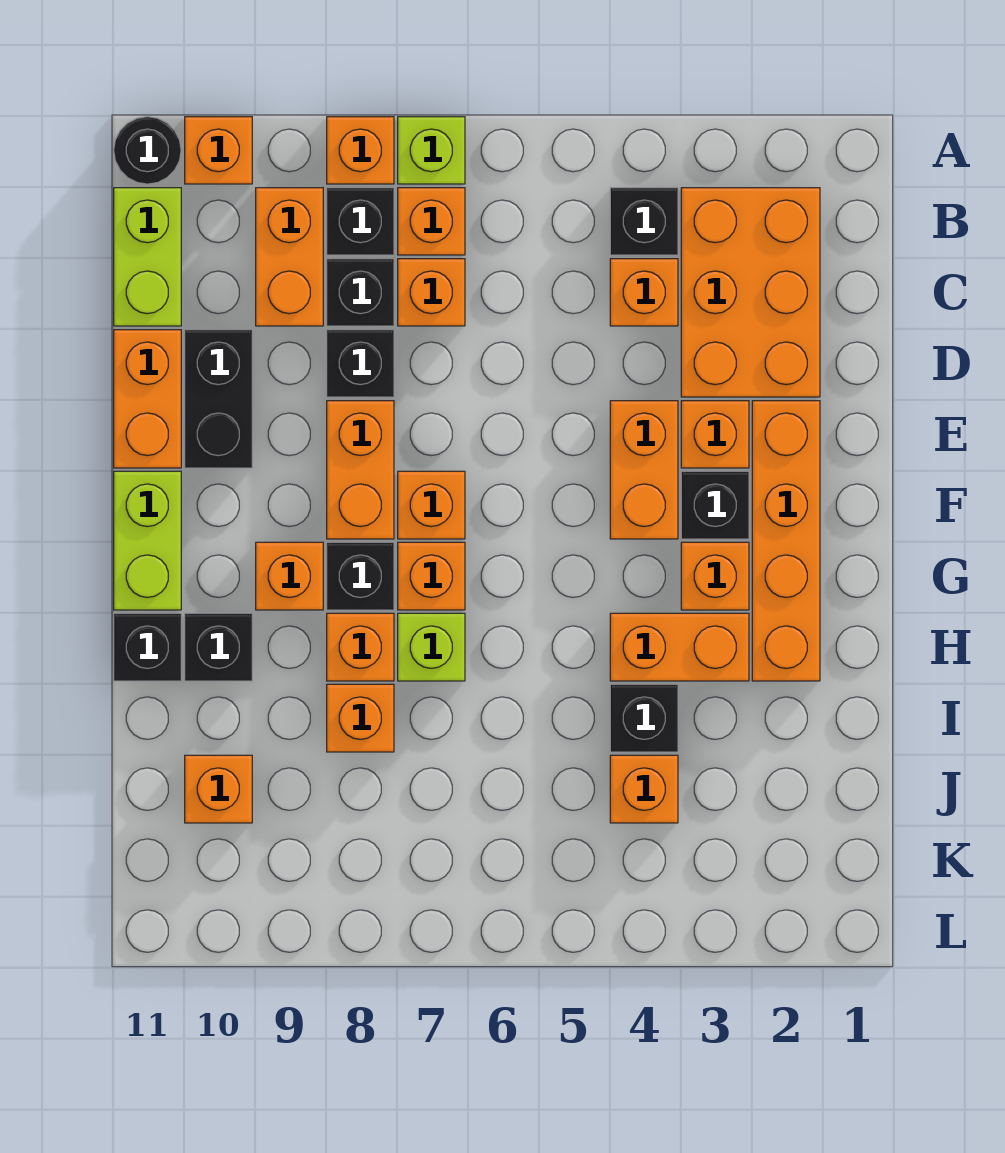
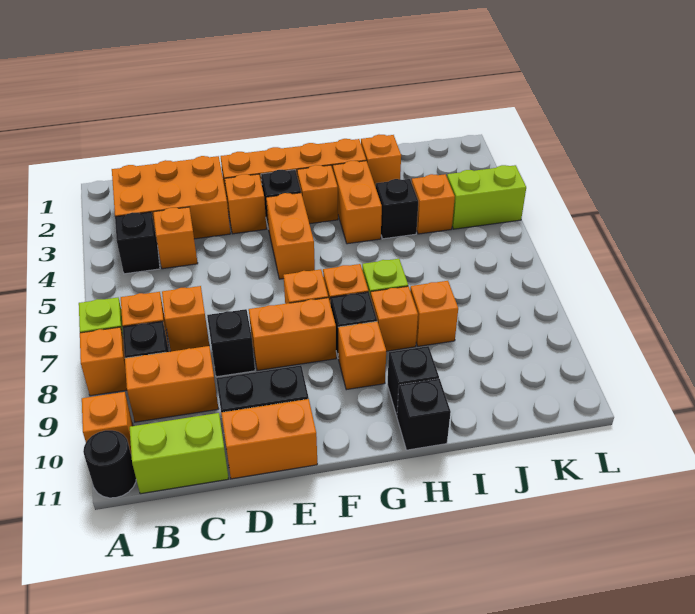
black brick C8 level 1 -> none
orange brick E4:F4 level 1 -> orange brick F4:F5 level 1
lime brick F11:G11 level 1 -> lime brick K4:L4 level 1
orange brick J10 level 1 -> orange brick I2 level 1

